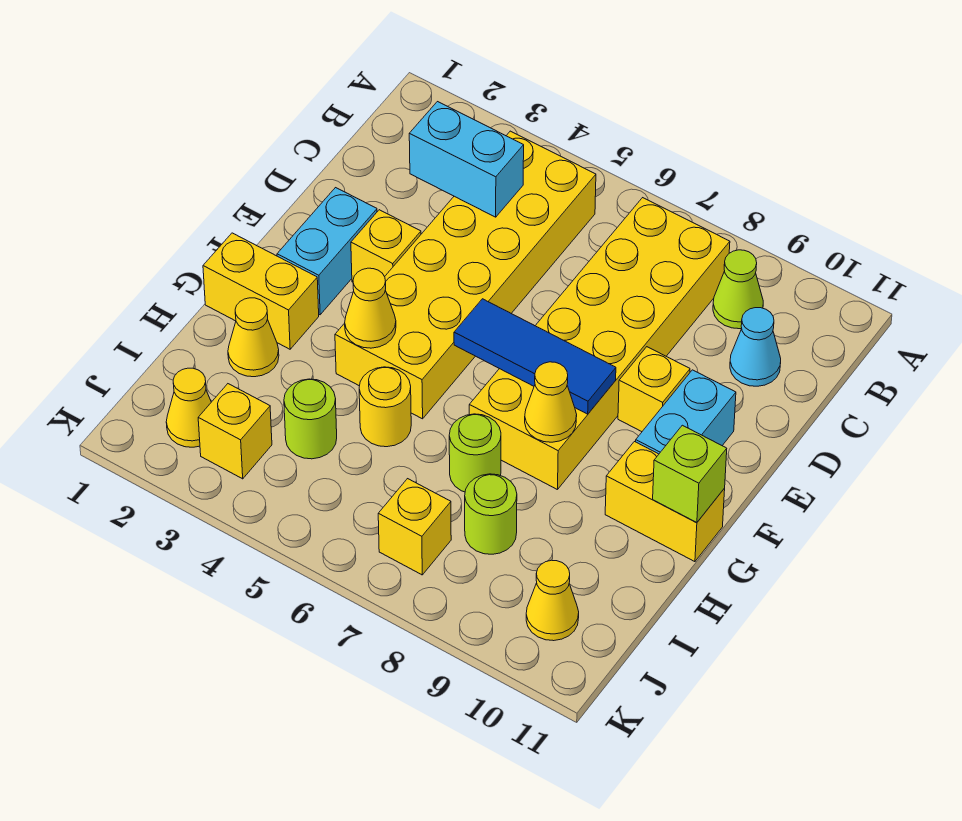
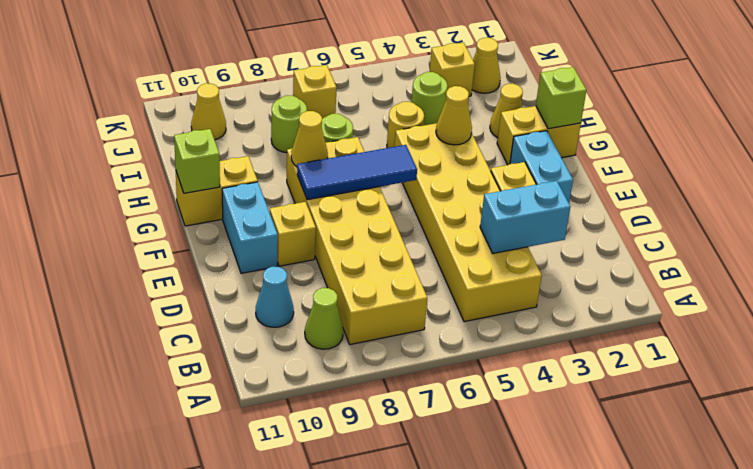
none -> lime brick G1 level 2

